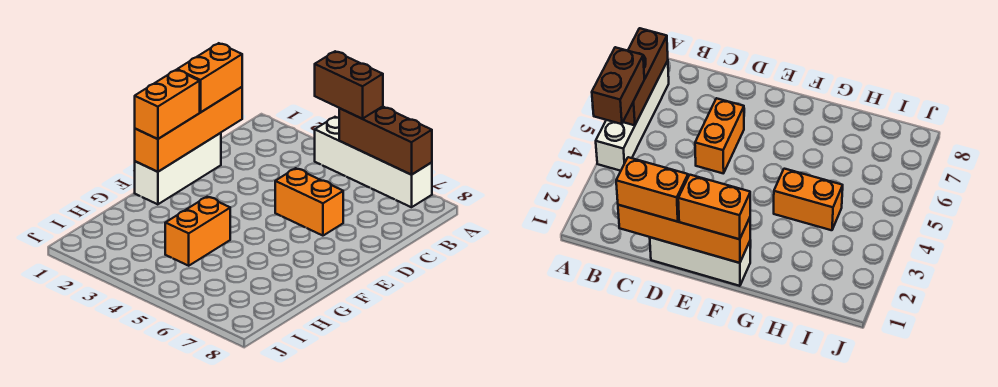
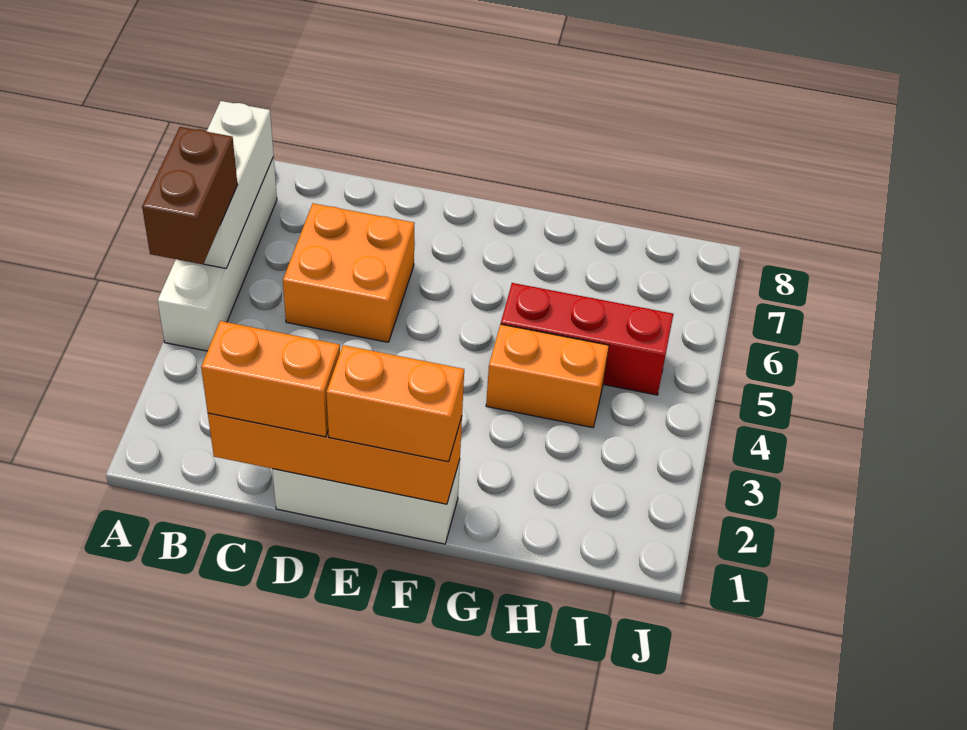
brown brick A5:A7 level 2 -> white brick A5:A7 level 2
orange brick D5:D6 level 1 -> orange brick C5:D6 level 1
none -> red brick G5:I5 level 1

